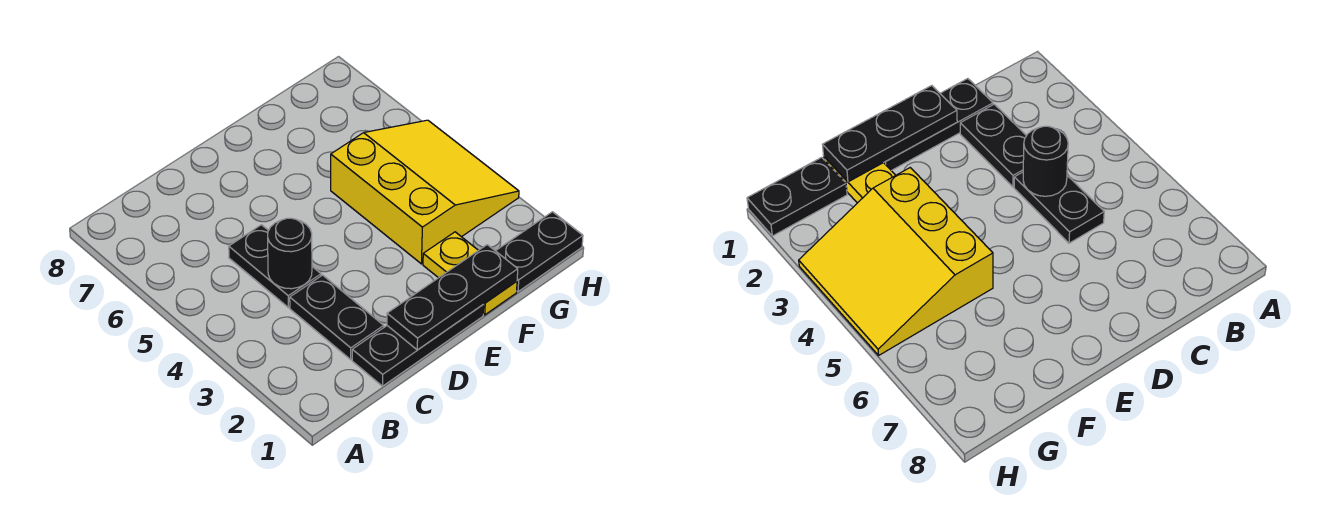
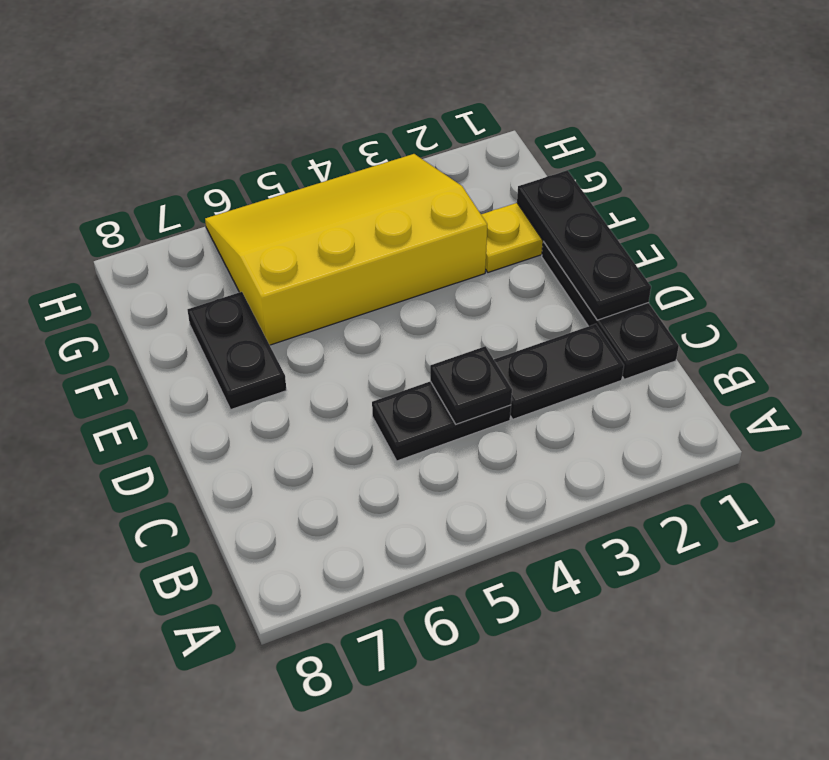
black round brick C4 level 2 -> black plate C4 level 2
yellow slope F3:H5 level 1 top F -> yellow slope F3:H6 level 1 top F
black plate G1:H1 level 1 -> black plate E7:F7 level 1

